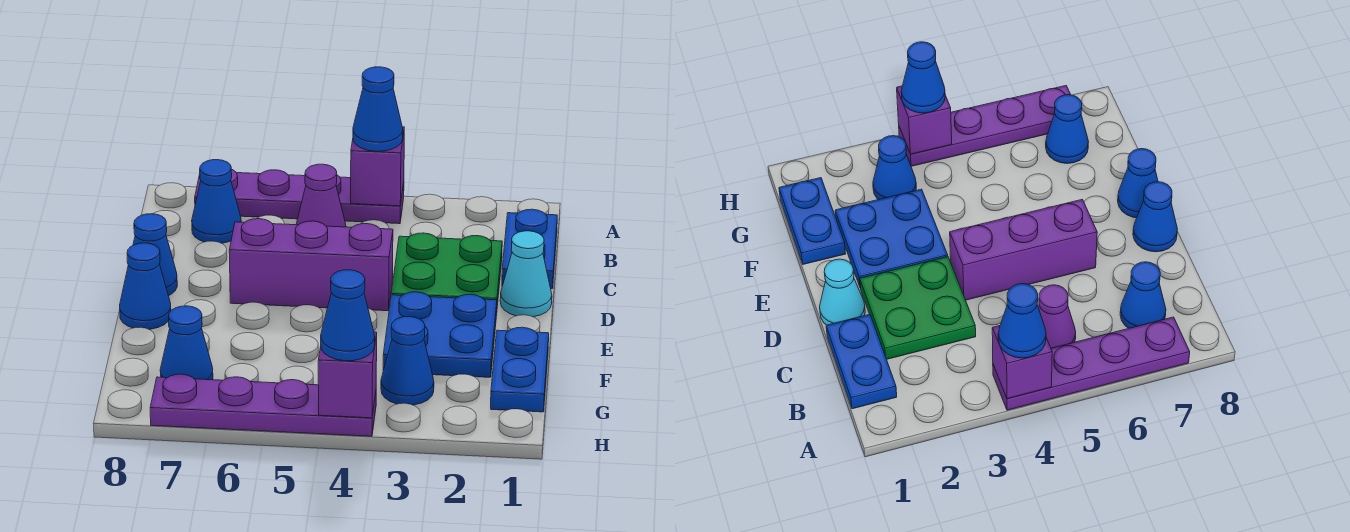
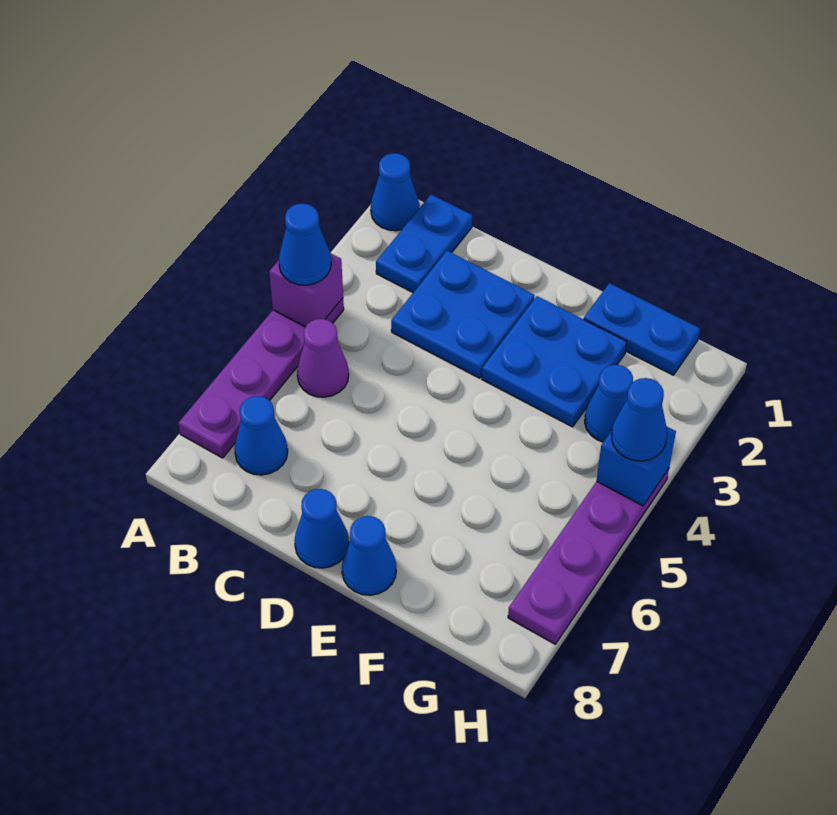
blue plate B1:C1 level 1 -> blue plate B1:B2 level 1
green plate C2:D3 level 1 -> blue plate C2:D3 level 1
cyan cone D1 level 1 -> none
purple brick D4:D6 level 1 -> none
blue cone G7 level 1 -> blue cone A1 level 1
purple brick H4 level 2 -> blue brick H4 level 2

